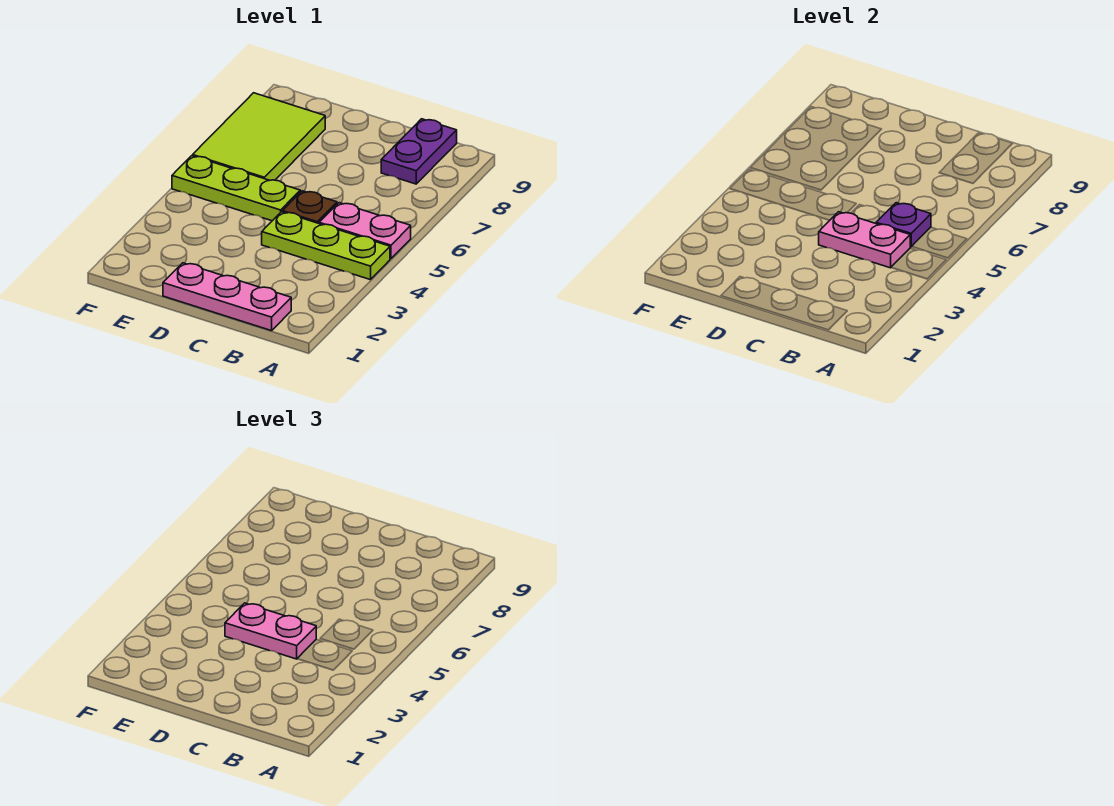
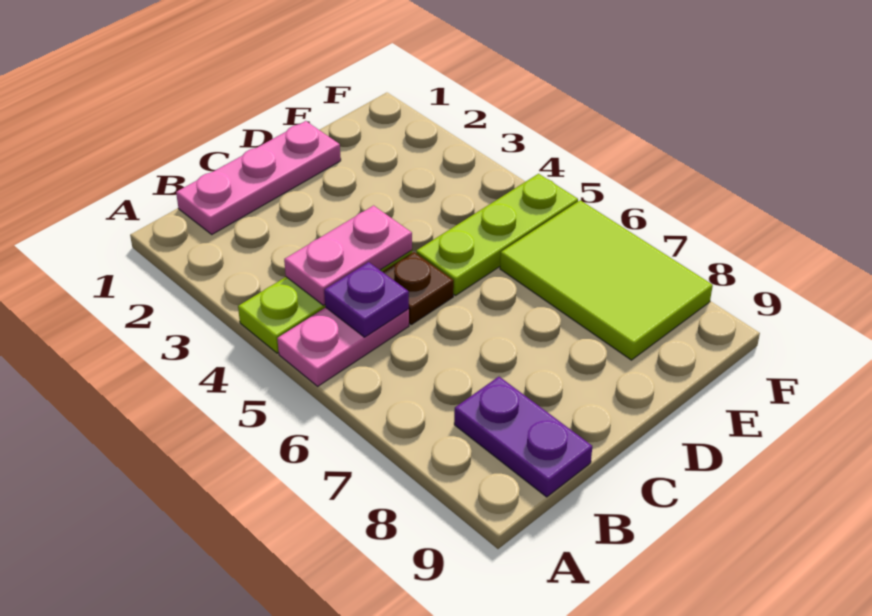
pink plate C4:D4 level 3 -> none

